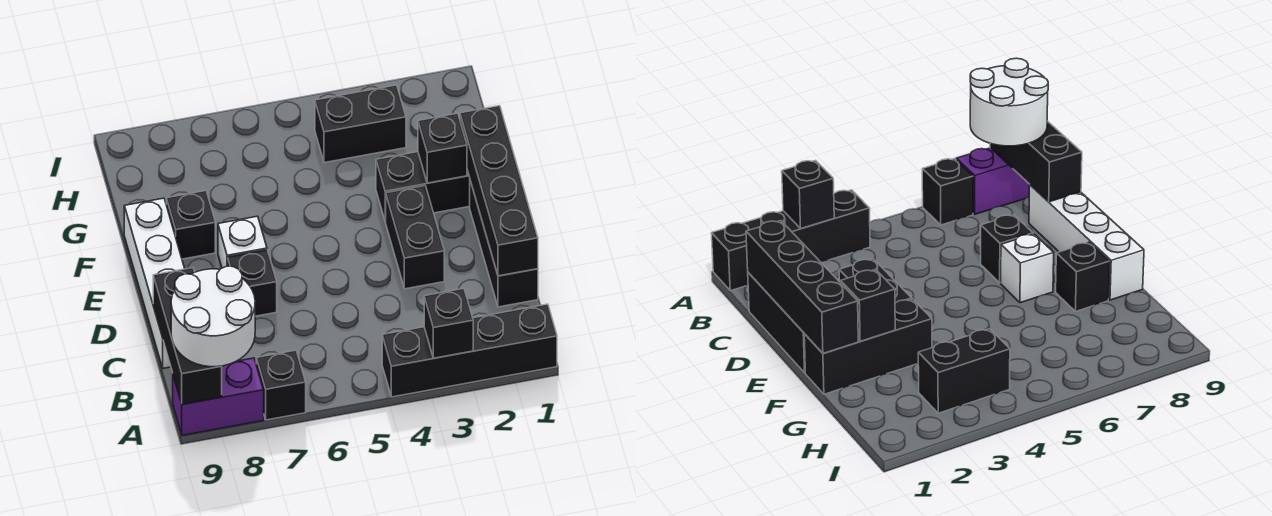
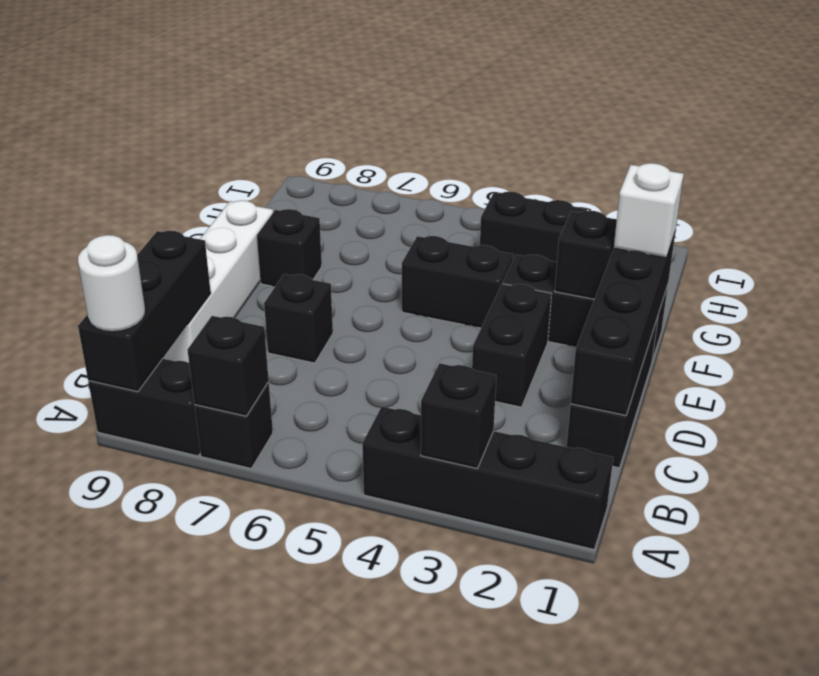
none -> black brick A7 level 2
purple brick A8:A9 level 1 -> black brick A8:A9 level 1
white round brick A8:B9 level 3 -> white round brick A9 level 3
white brick E7 level 1 -> white brick F1 level 3
none -> black brick F4:F5 level 1

